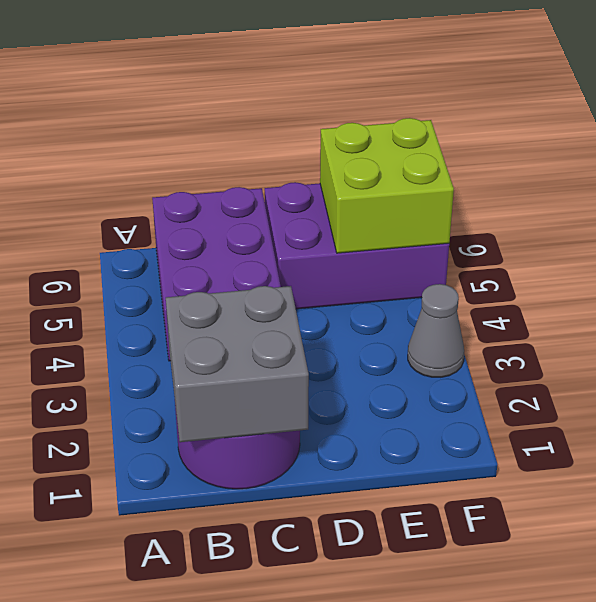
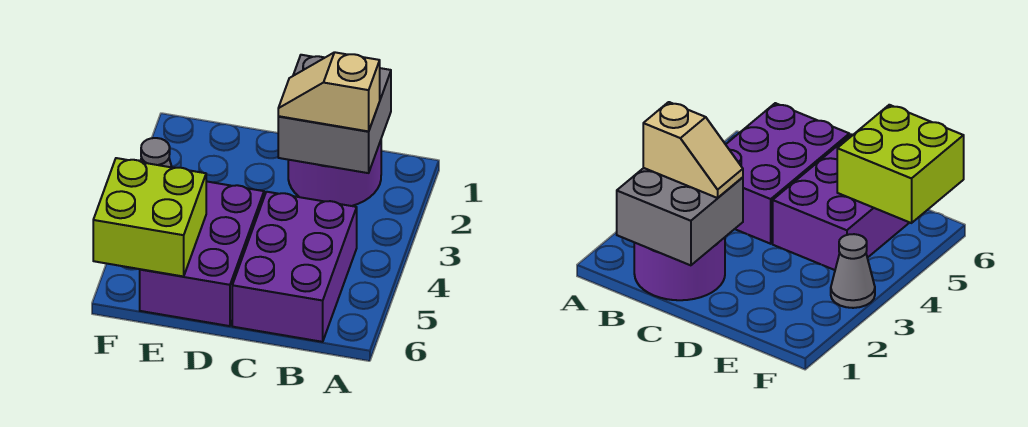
none -> tan slope B2:C2 level 3 top B
purple brick D5:F6 level 1 -> purple brick D4:E6 level 1

